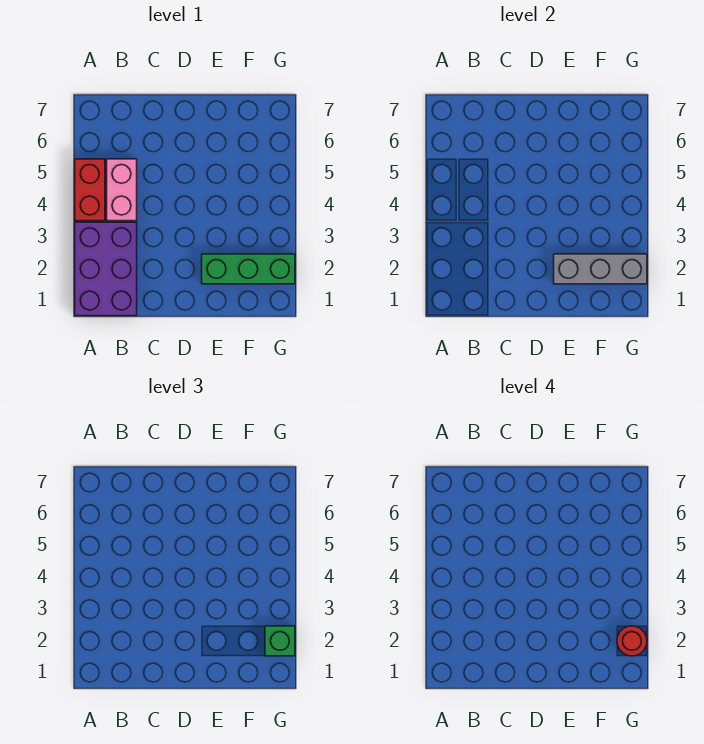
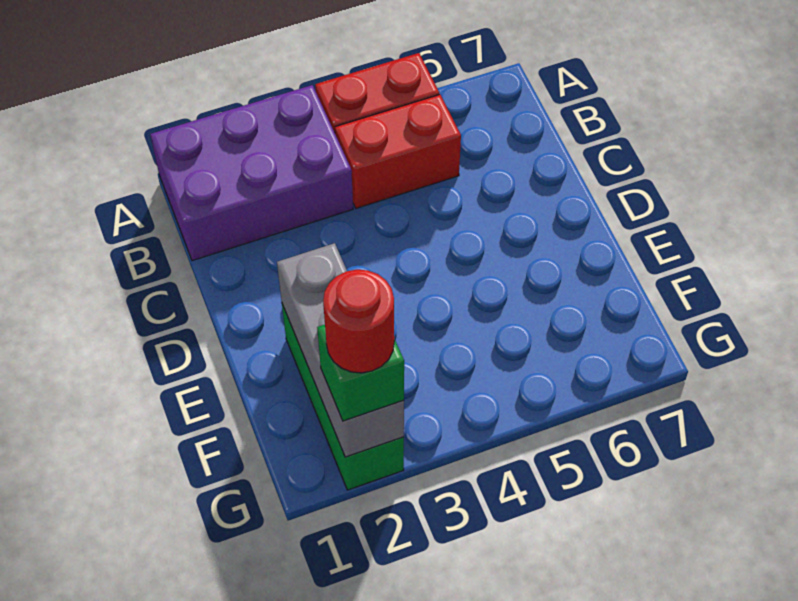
pink brick B4:B5 level 1 -> red brick B4:B5 level 1

